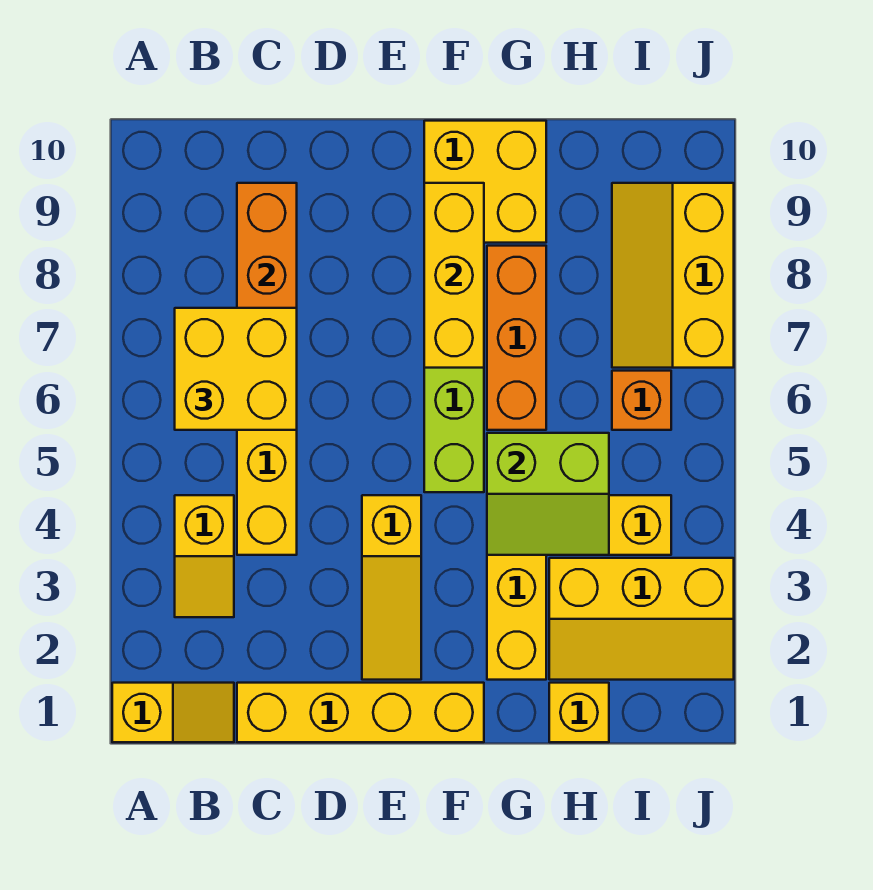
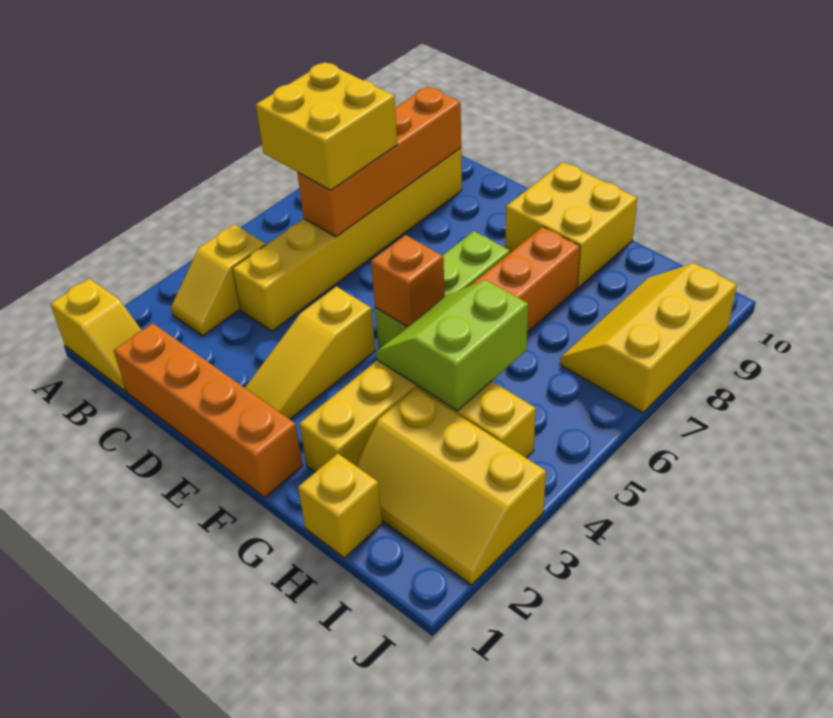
yellow brick C1:F1 level 1 -> orange brick C1:F1 level 1
yellow brick F7:F9 level 2 -> none
lime slope G4:H5 level 2 top 5 -> lime slope G4:H5 level 2 top H
orange brick I6 level 1 -> orange brick F5 level 2

